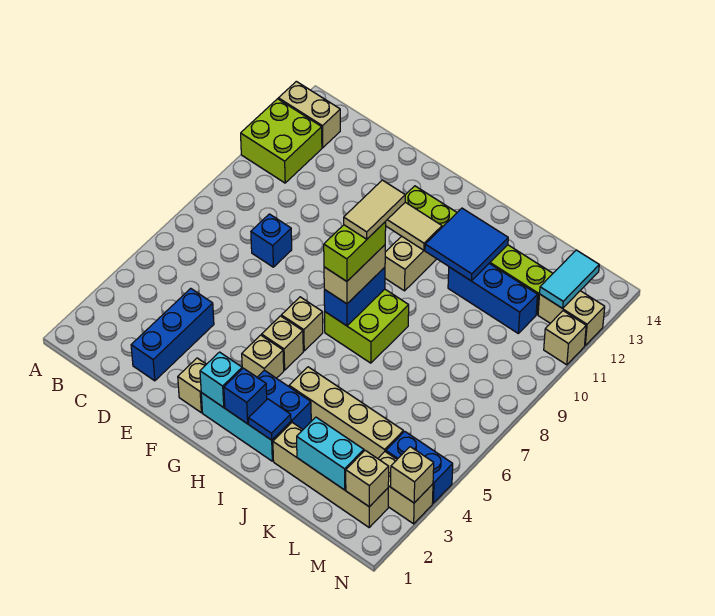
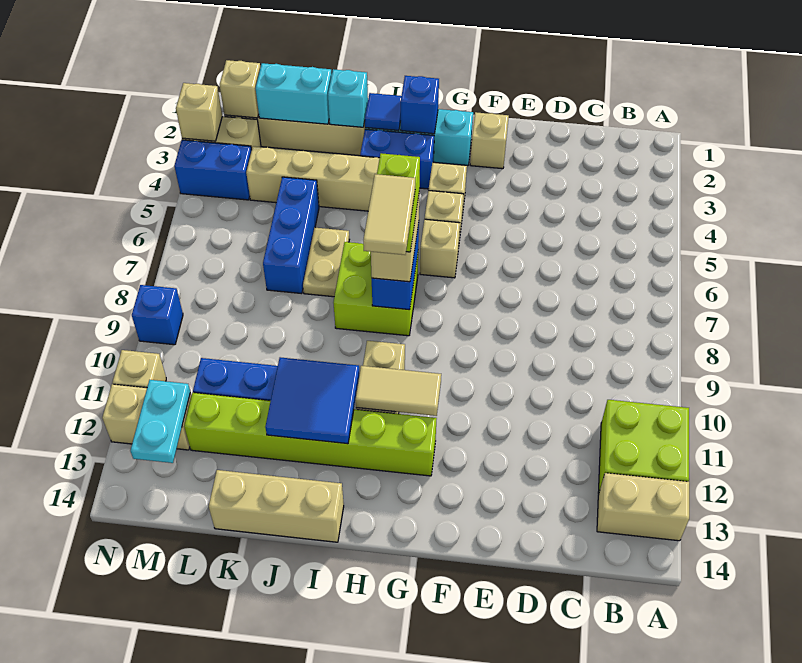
blue brick D2:D4 level 1 -> blue brick K5:K7 level 1
blue brick D8 level 1 -> blue brick N9 level 1
cyan brick G2 level 2 -> cyan brick J2 level 2
none -> tan brick I14:K14 level 1
none -> tan plate J6:J7 level 1
cyan tile M12:M13 level 2 -> cyan plate M12:M13 level 2

